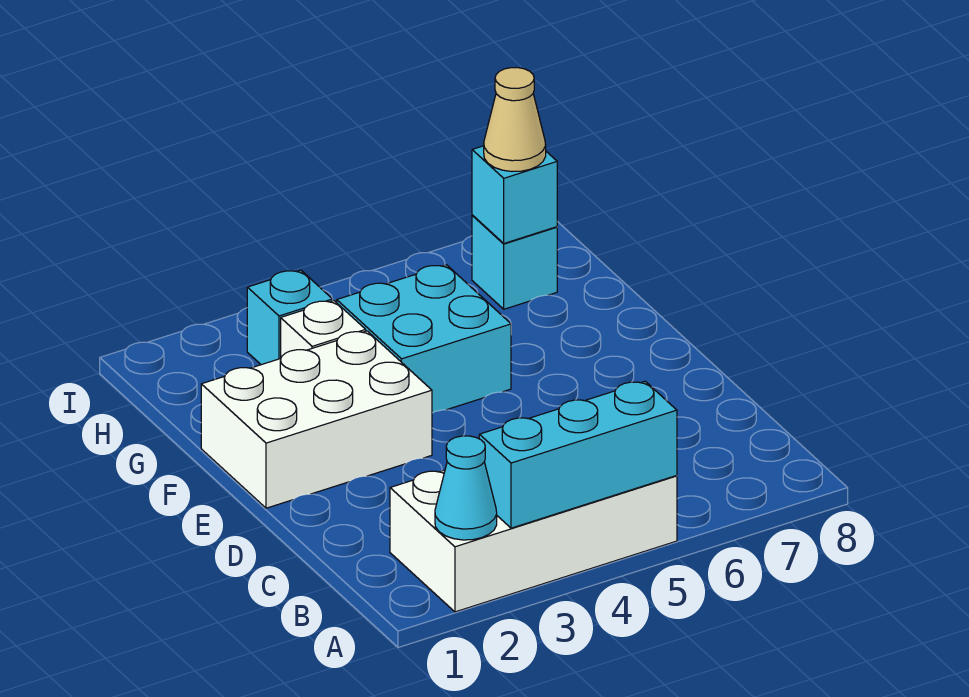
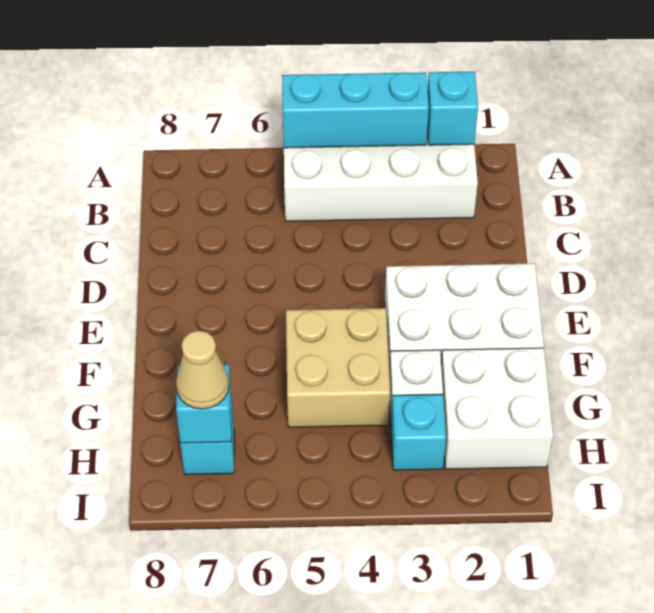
cyan cone A2 level 2 -> cyan brick A2 level 2
cyan brick F4:G5 level 1 -> tan brick F4:G5 level 1
none -> white brick G1:H2 level 1

